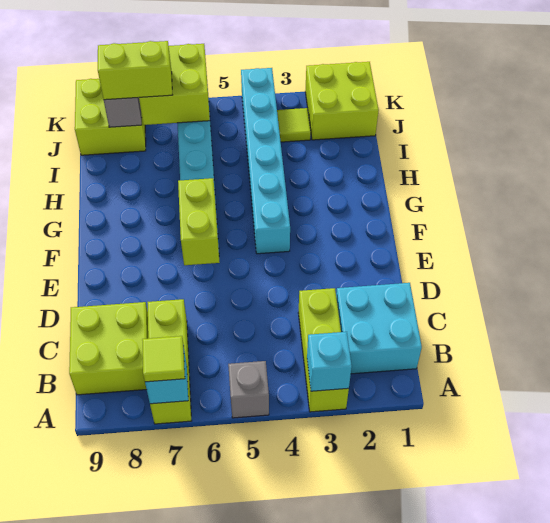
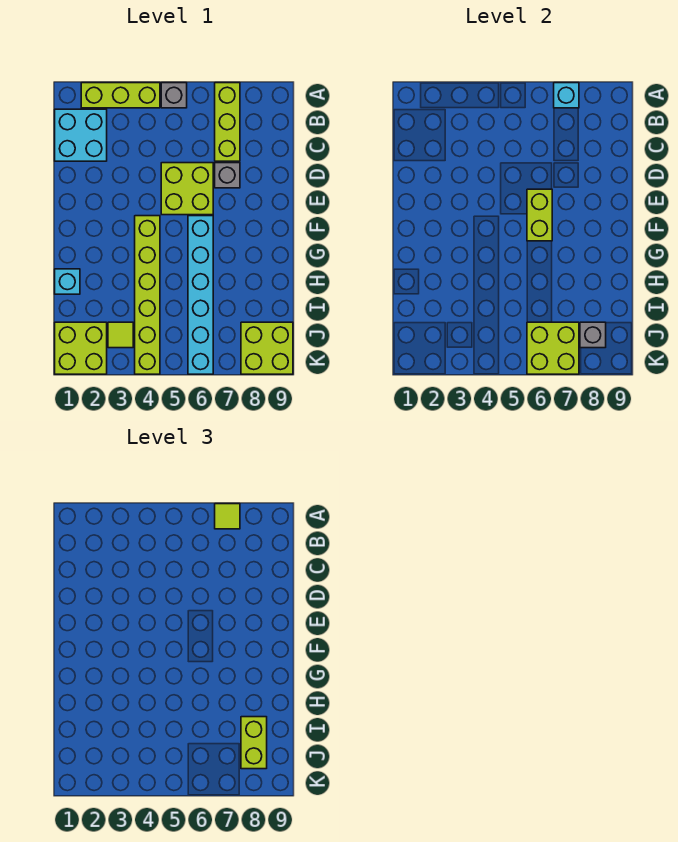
lime brick A3:C3 level 1 -> lime brick A2:A4 level 1
cyan brick A3 level 2 -> cyan brick H1 level 1
lime brick B8:C9 level 1 -> lime brick D5:E6 level 1
none -> grey brick D7 level 1
cyan brick F4:K4 level 1 -> lime brick F4:K4 level 1
lime brick J7:J8 level 3 -> lime brick I8:J8 level 3

